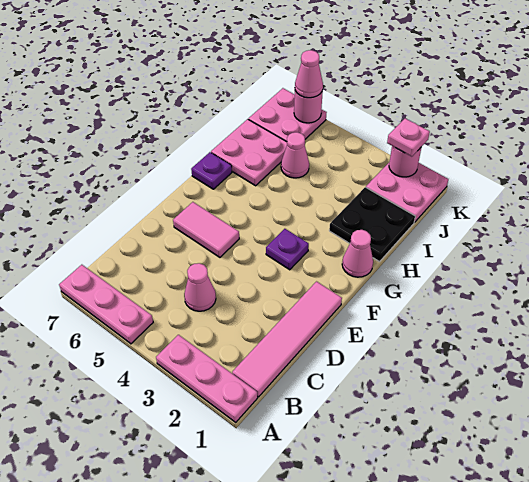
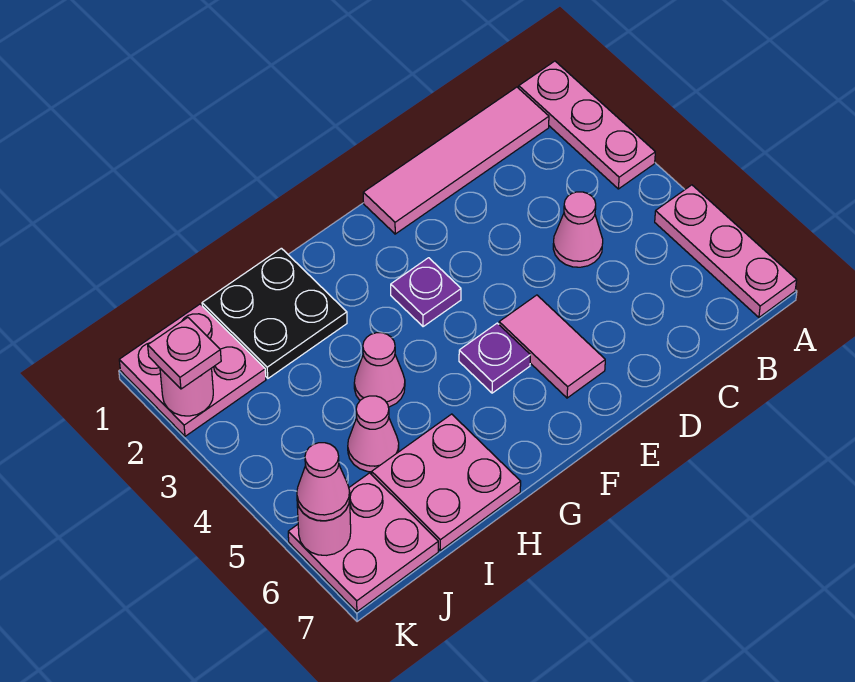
pink cone G1 level 1 -> pink cone H4 level 1
purple plate G7 level 1 -> purple plate F5 level 1

